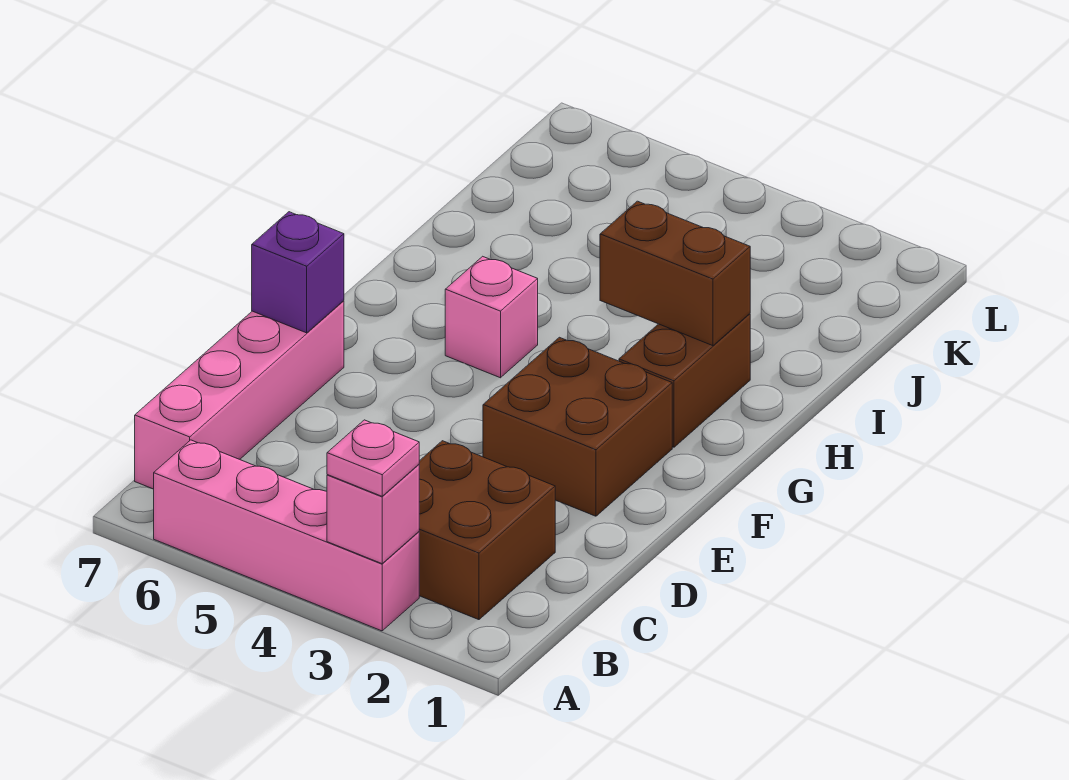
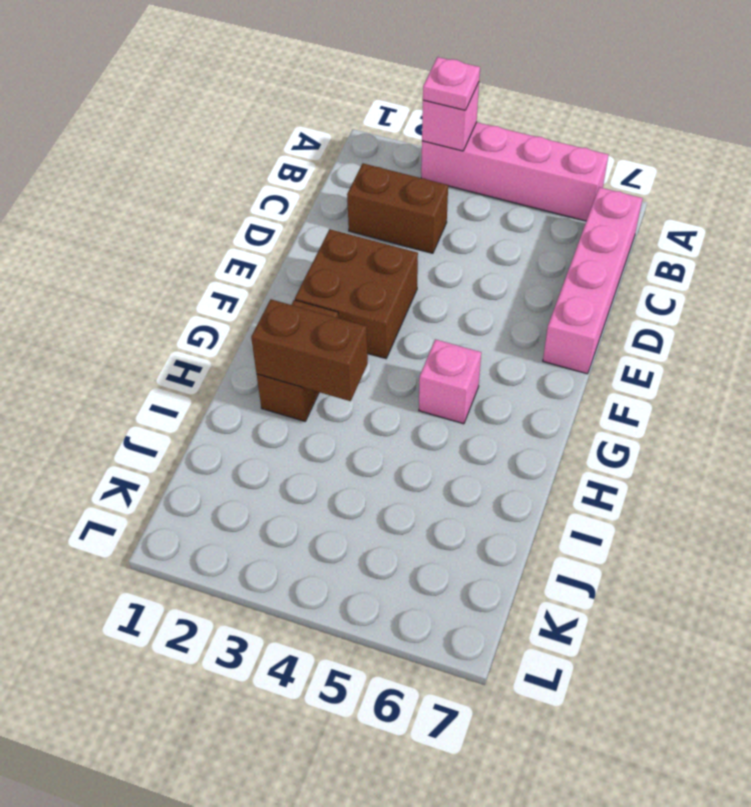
brown brick B2:C3 level 1 -> brown brick C2:C3 level 1
purple brick E7 level 2 -> none

